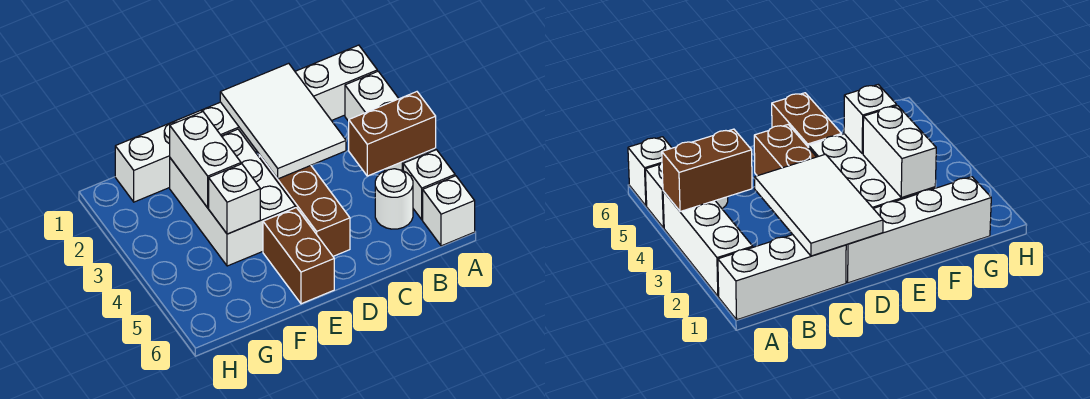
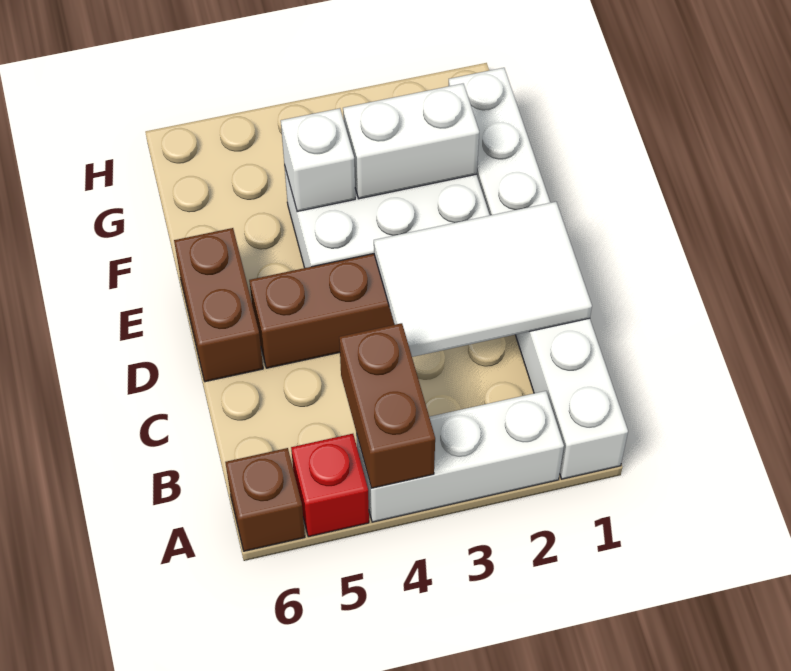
white brick A5 level 1 -> red brick A5 level 1
white brick A6 level 1 -> brown brick A6 level 1
white round brick B5 level 1 -> none
brown brick E5:E6 level 1 -> brown brick D6:E6 level 1

